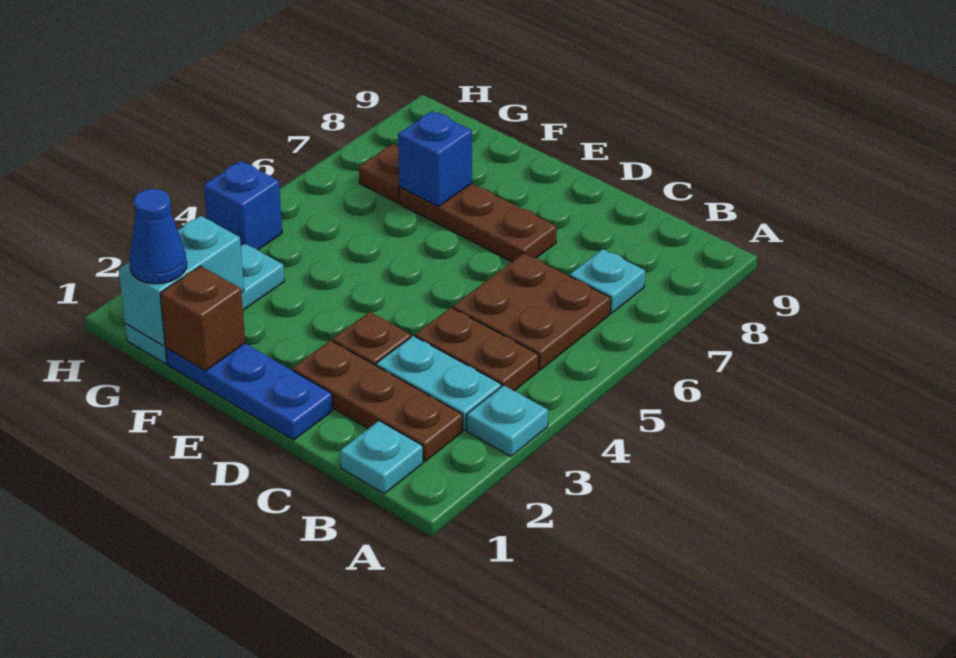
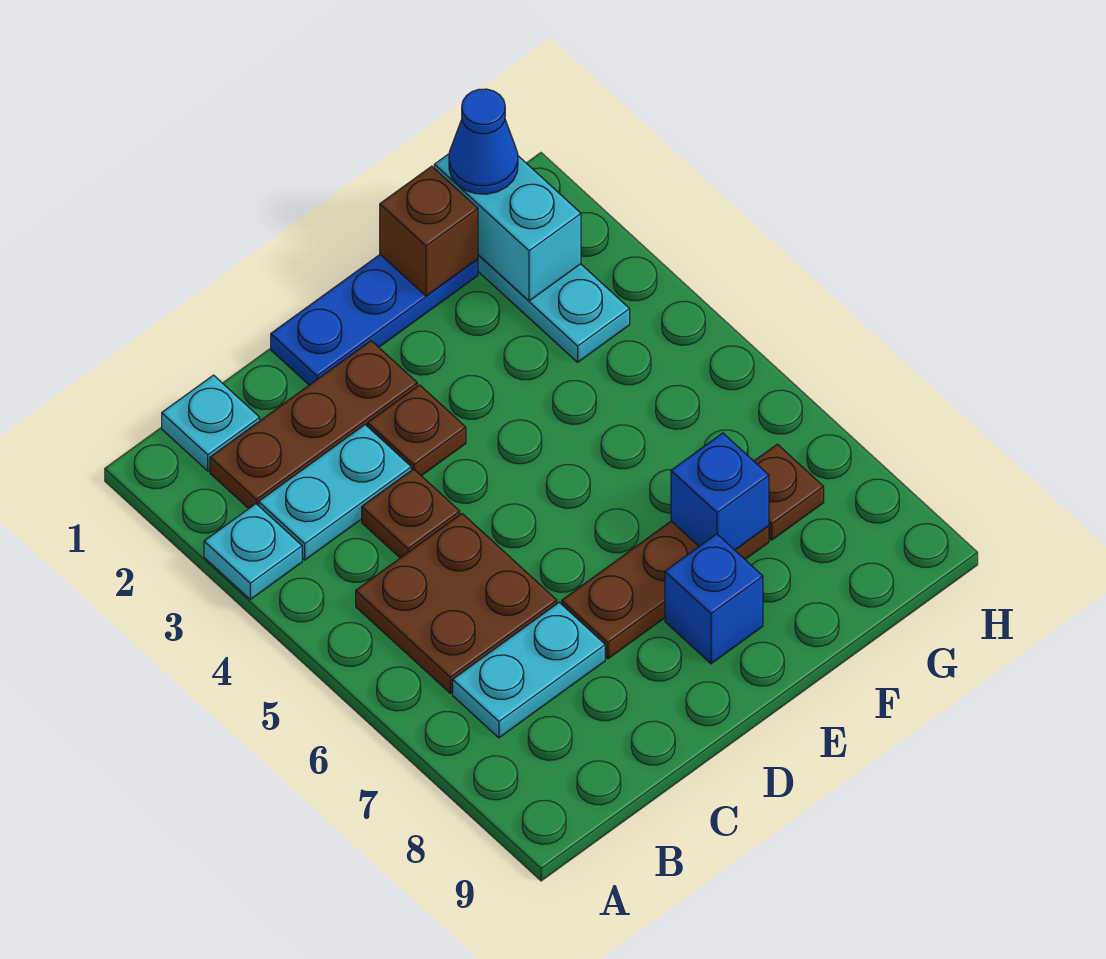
brown plate B4:C4 level 1 -> brown plate C4 level 1
cyan plate B7 level 1 -> cyan plate B7:C7 level 1
blue brick H4 level 1 -> blue brick E8 level 1

